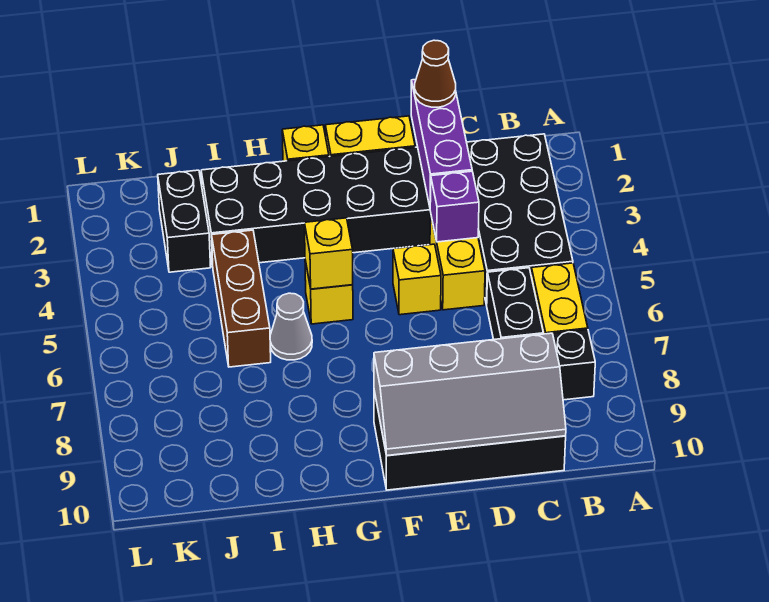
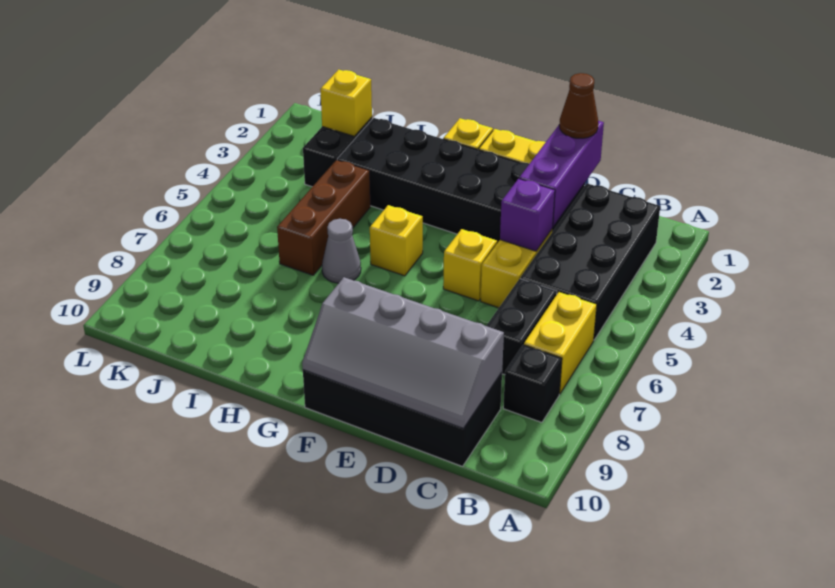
yellow brick G5 level 2 -> yellow brick J2 level 2

